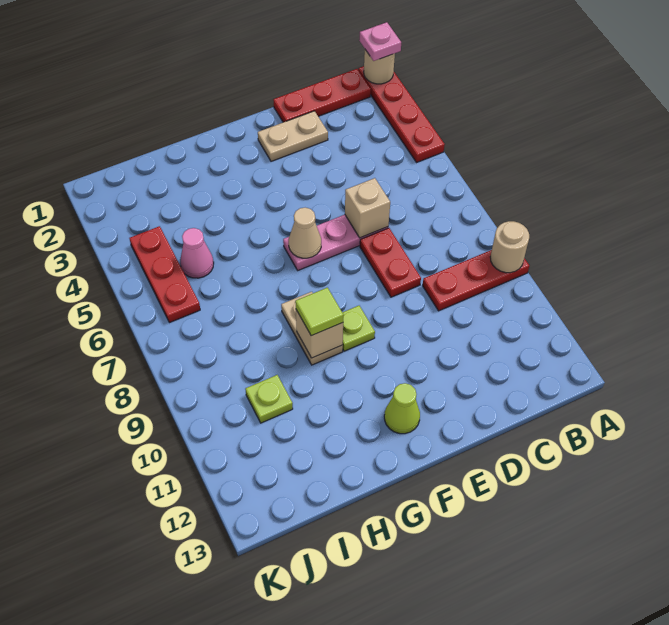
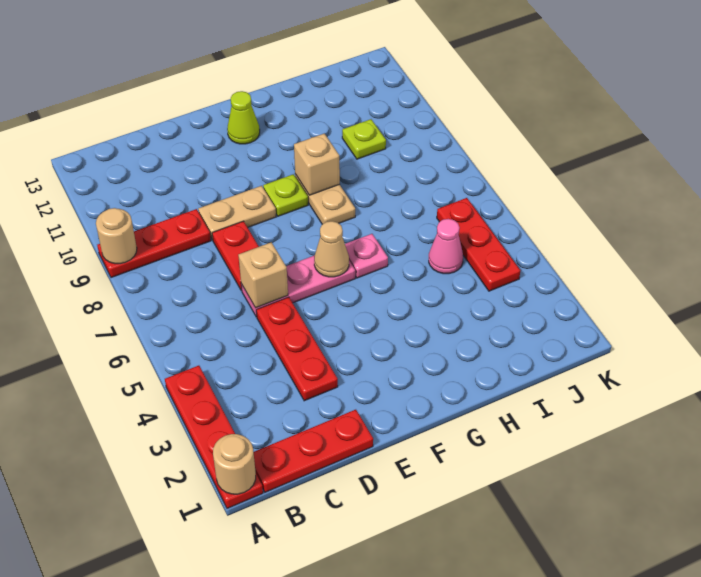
pink plate A1 level 3 -> pink plate G6 level 1
tan plate D2:E2 level 1 -> tan plate D9:E9 level 1
none -> red plate D3:D5 level 1
lime tile G9 level 3 -> none

